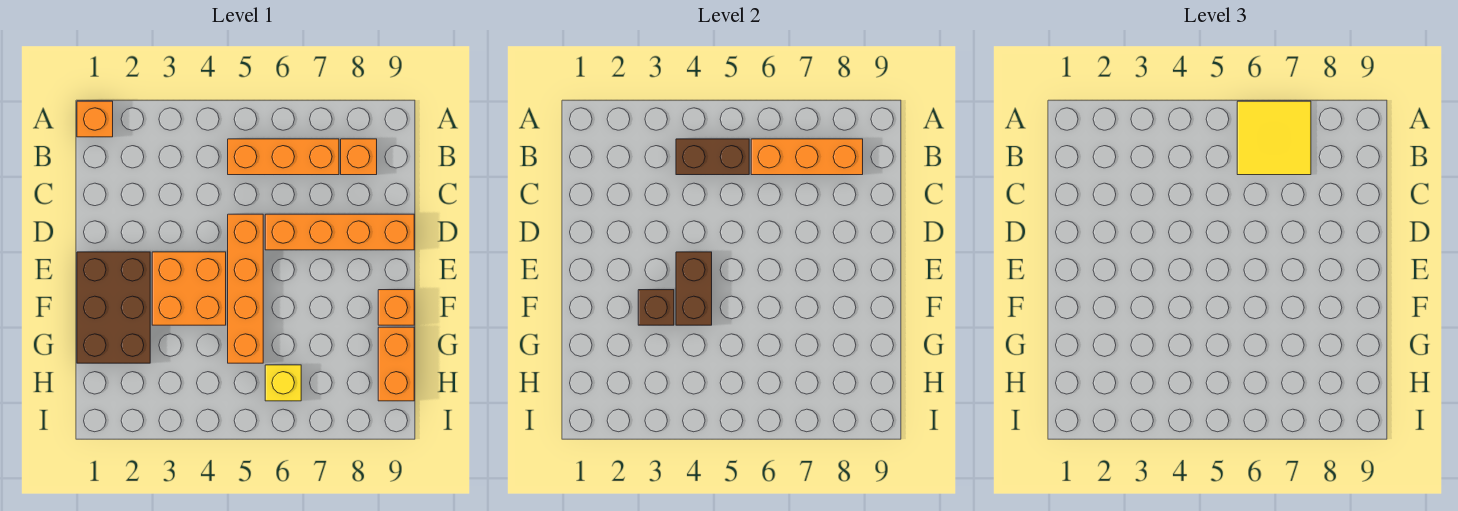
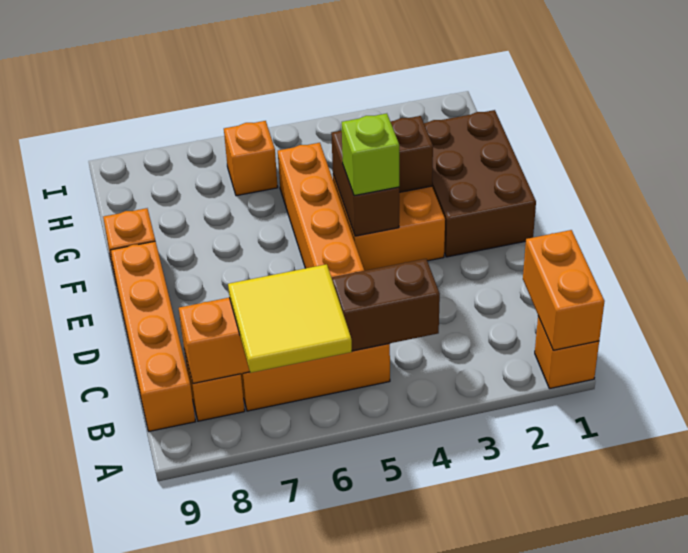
orange brick D6:D9 level 1 -> orange brick B9:E9 level 1
none -> lime brick E4 level 3
orange brick G9:H9 level 1 -> orange brick A1:B1 level 2
yellow brick H6 level 1 -> orange brick H6 level 1

